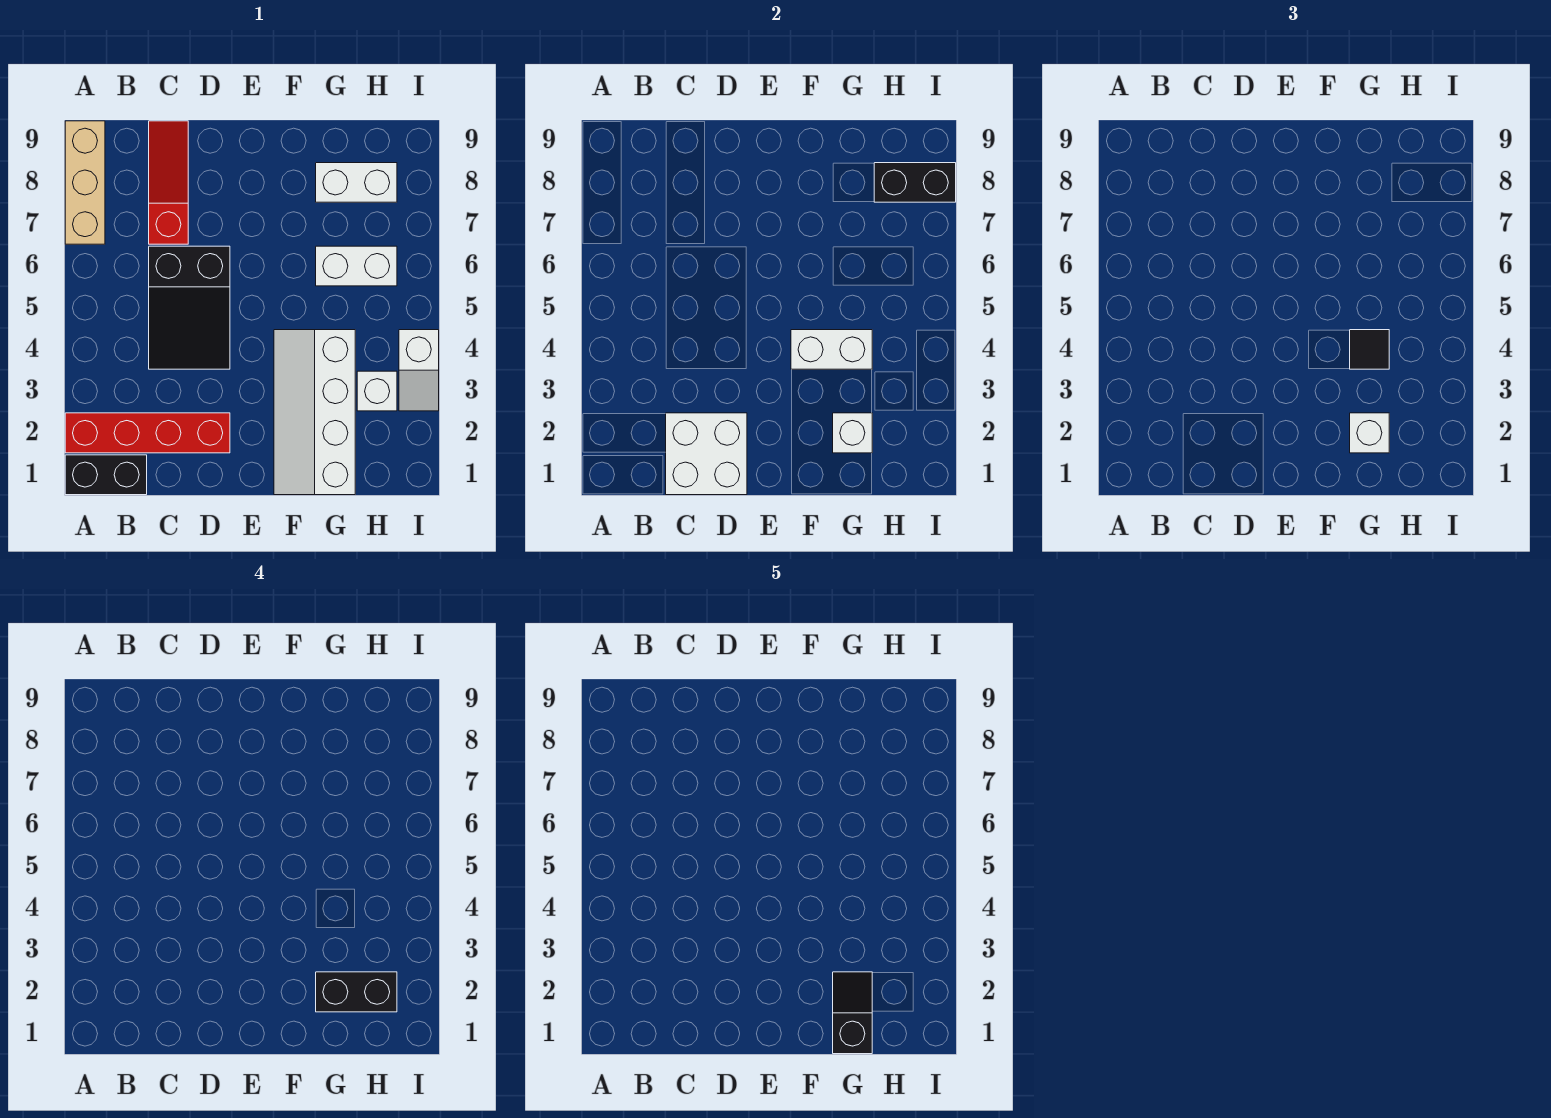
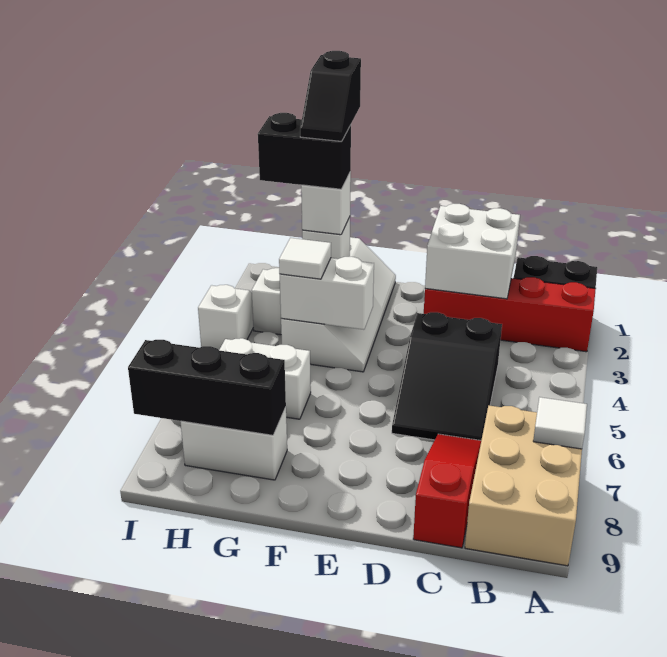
tan brick A7:A9 level 1 -> tan brick A7:B9 level 1
none -> white tile A7 level 2
black slope C4:D6 level 1 top 6 -> black slope C4:D6 level 1 top 4
red slope C7:C9 level 1 top 7 -> red slope C7:C9 level 1 top 9
black tile G4 level 3 -> white tile G4 level 3
black brick H8:I8 level 2 -> black brick G8:I8 level 2

